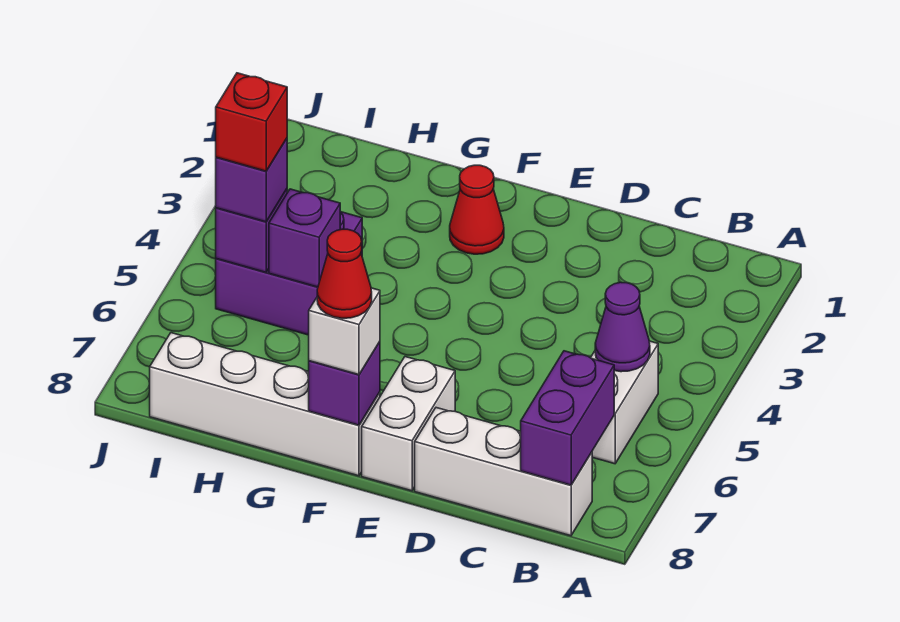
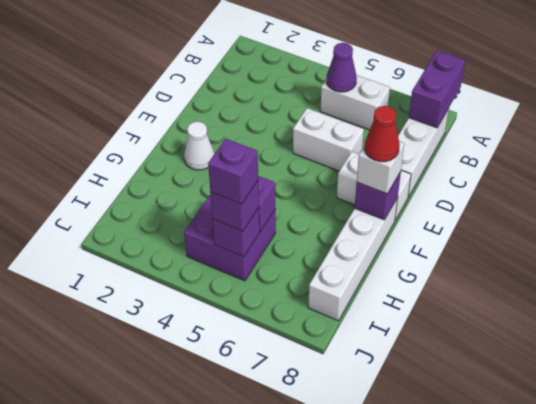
purple brick B7:B8 level 2 -> purple brick A8:B8 level 2
none -> white brick D5:D6 level 1
red cone F2 level 1 -> white cone F2 level 1
red brick I5 level 4 -> purple brick I5 level 4

